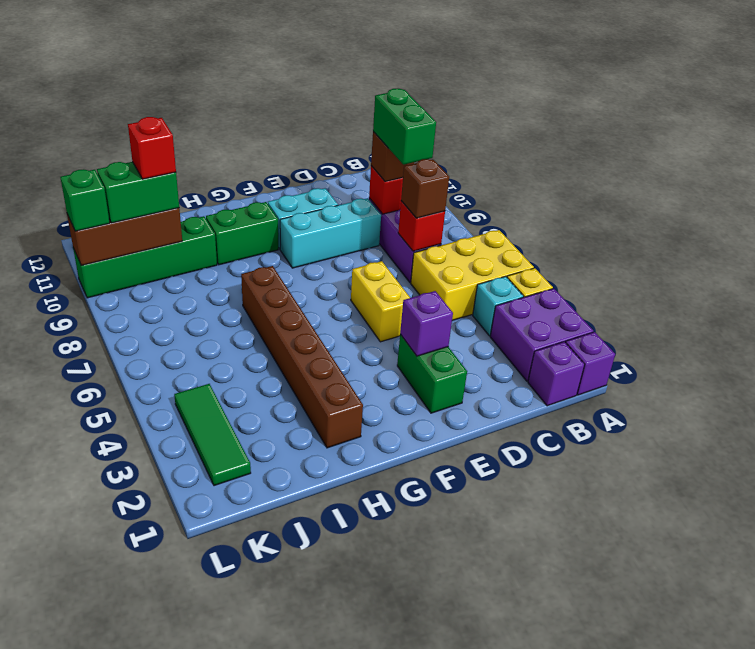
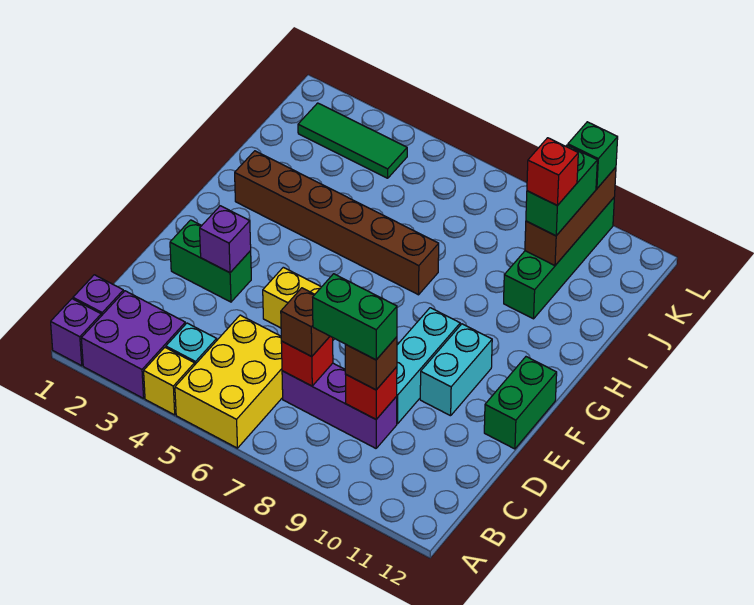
green brick G10:H10 level 1 -> green brick E12:F12 level 1

